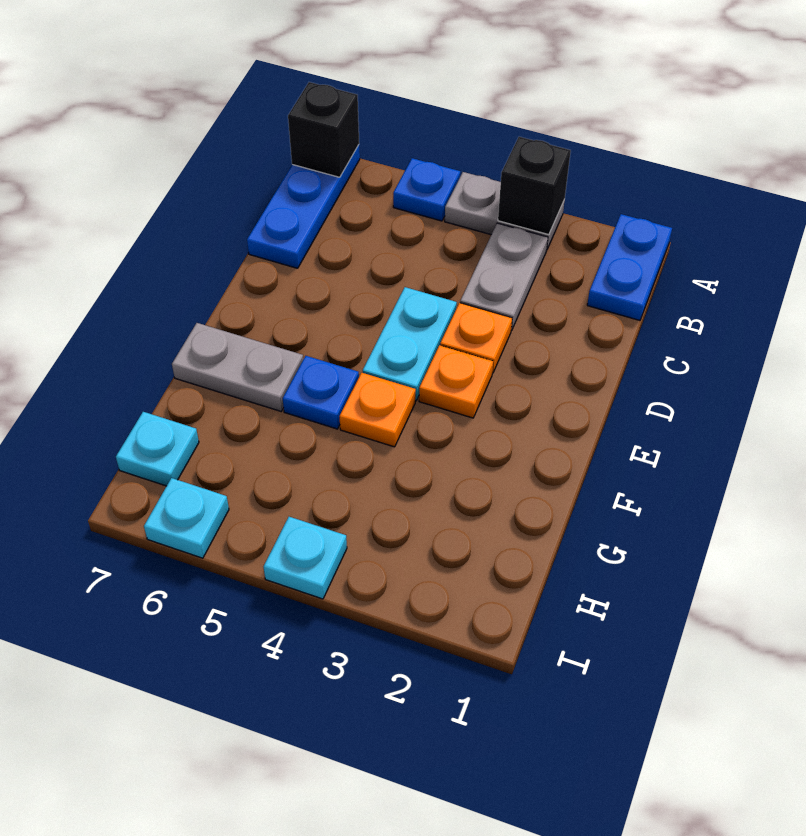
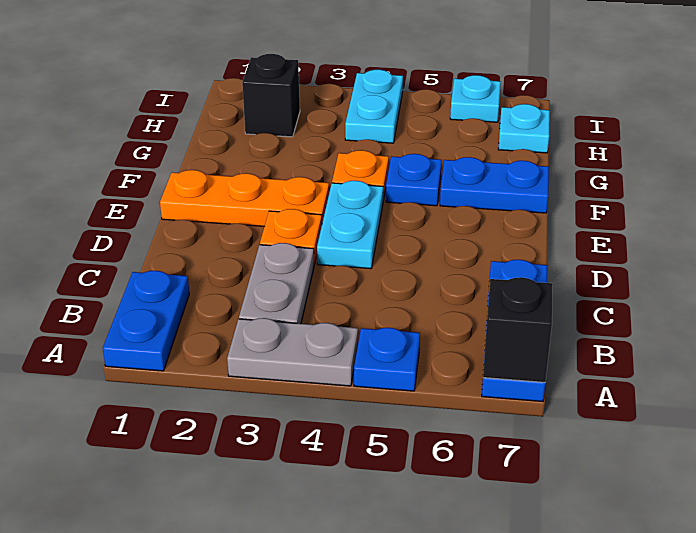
black brick A3 level 2 -> black brick H2 level 1
orange plate E3 level 1 -> orange plate E1:E3 level 1
grey plate F6:F7 level 1 -> blue plate F6:F7 level 1
cyan plate I4 level 1 -> cyan plate H4:I4 level 1

